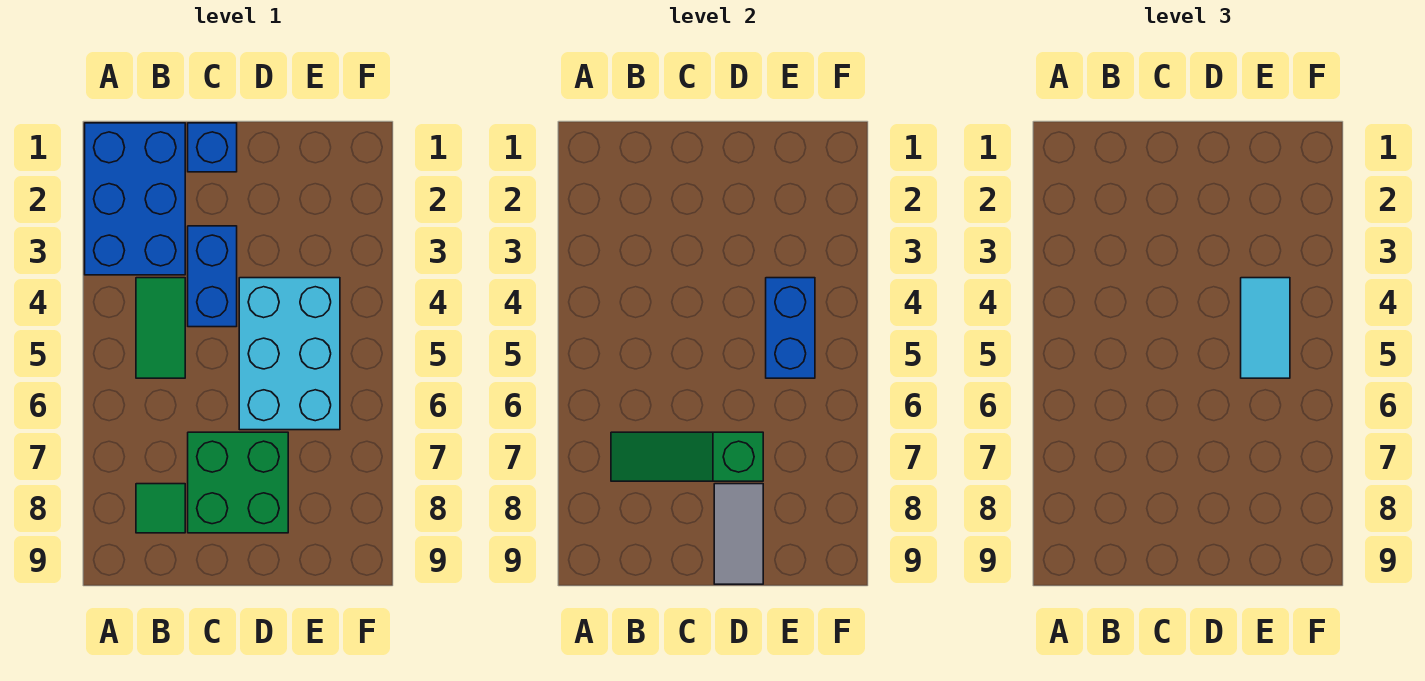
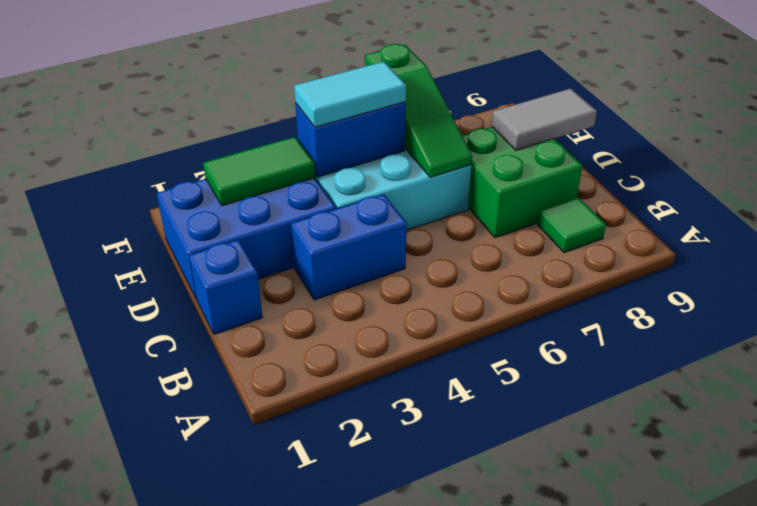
blue brick A1:B3 level 1 -> blue brick D1:E3 level 1
green tile B4:B5 level 1 -> green tile E2:E3 level 2
green slope B7:D7 level 2 top D -> green slope D6:F6 level 2 top F

